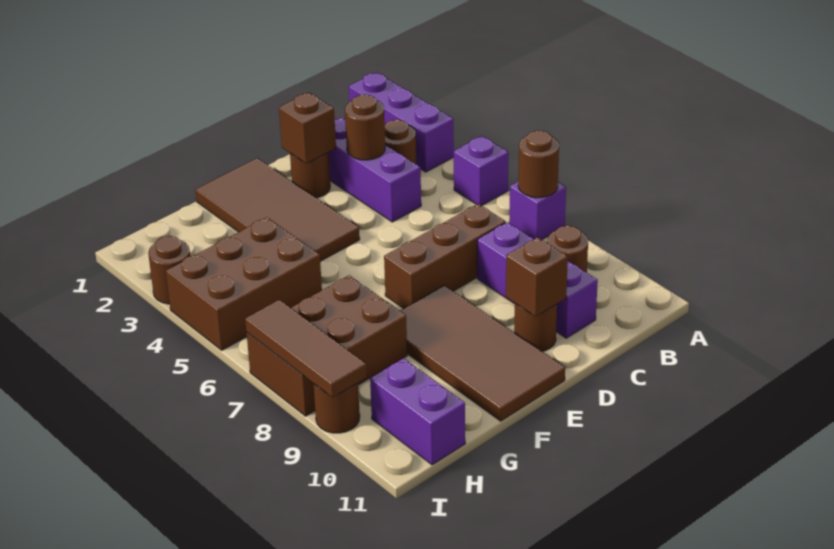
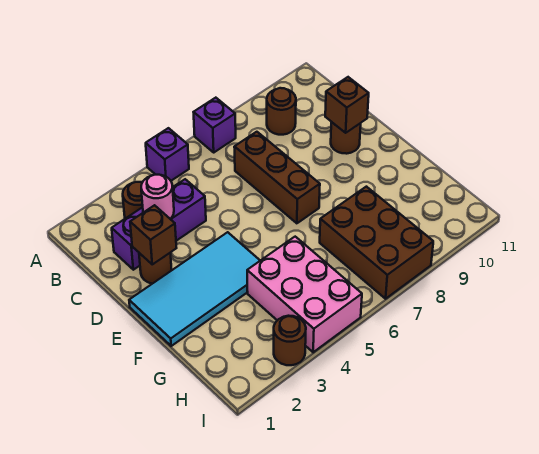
purple brick A1:A3 level 1 -> none
brown round brick A7 level 2 -> none
brown round brick C3 level 2 -> pink round brick C3 level 2
purple brick C8:C10 level 1 -> none
brown tile E1:F4 level 1 -> cyan tile E1:F4 level 1
brown tile E8:F11 level 1 -> none
brown brick G4:I5 level 1 -> pink brick G4:I5 level 1
purple brick H10:H11 level 1 -> none
brown tile I7:I9 level 2 -> none
brown round brick I9 level 1 -> none

